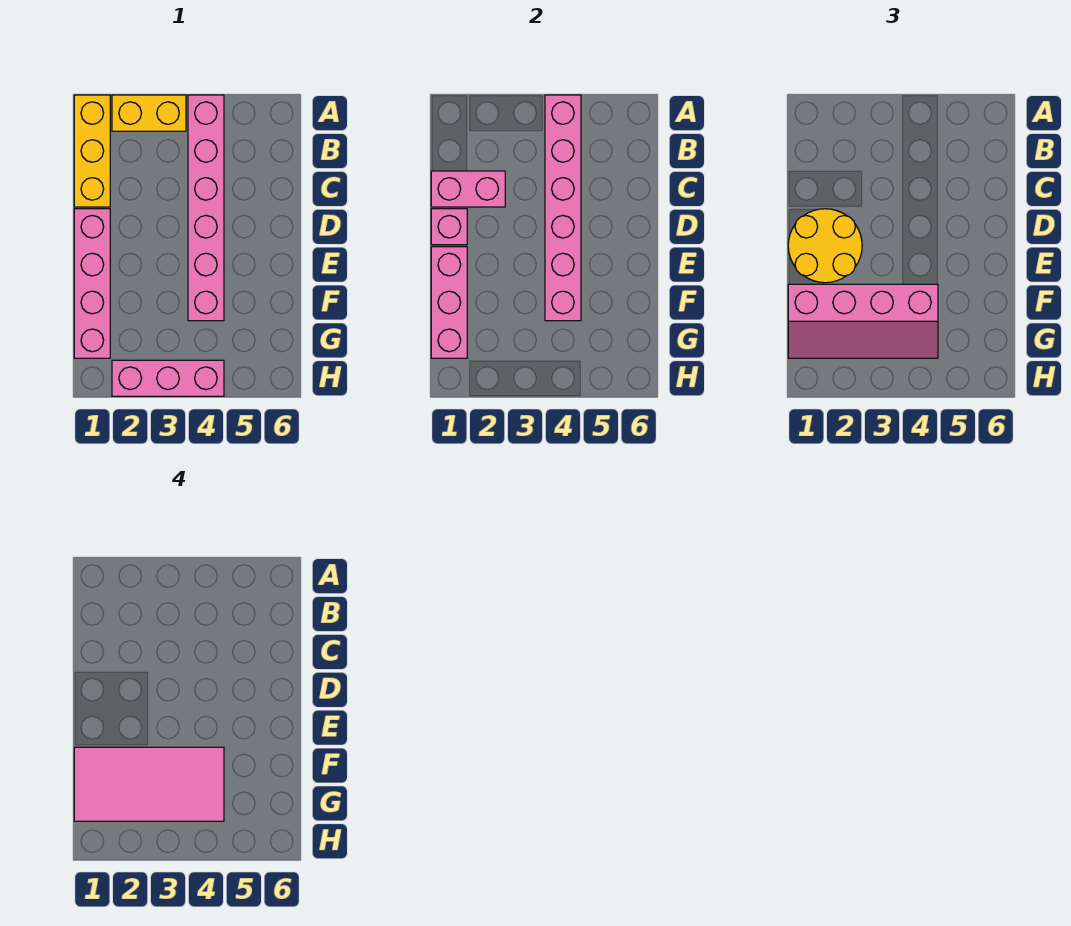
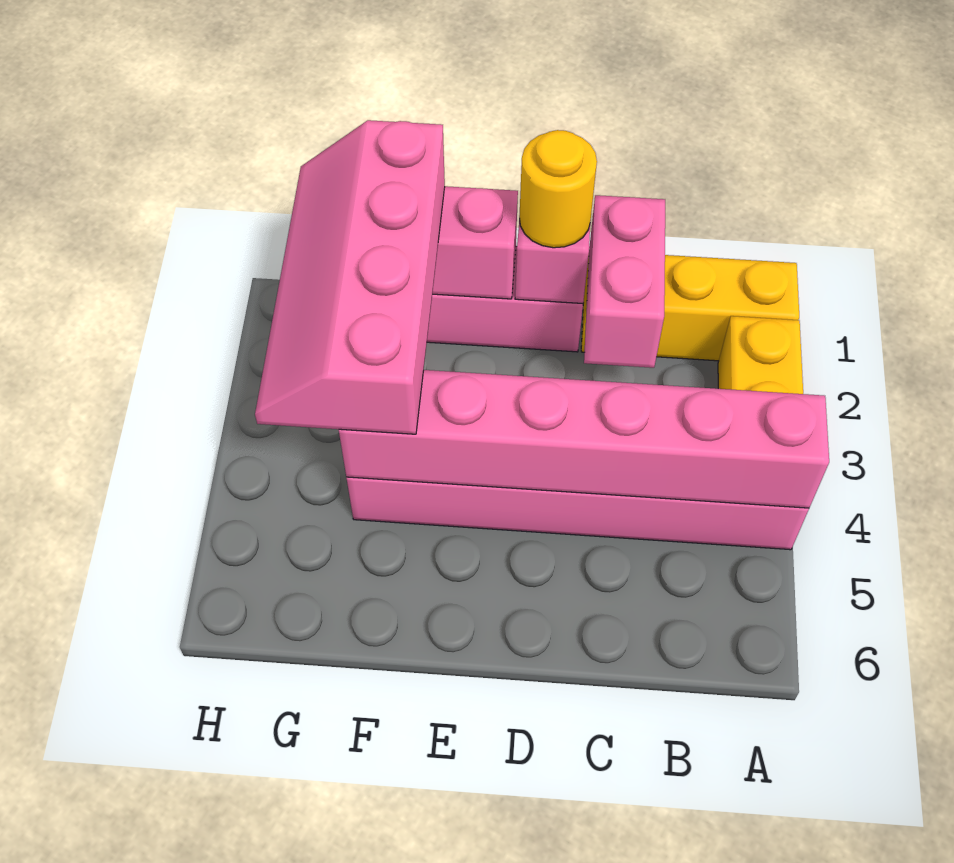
yellow round brick D1:E2 level 3 -> yellow round brick D1 level 3
pink tile F1:G4 level 4 -> none
pink brick H2:H4 level 1 -> none

